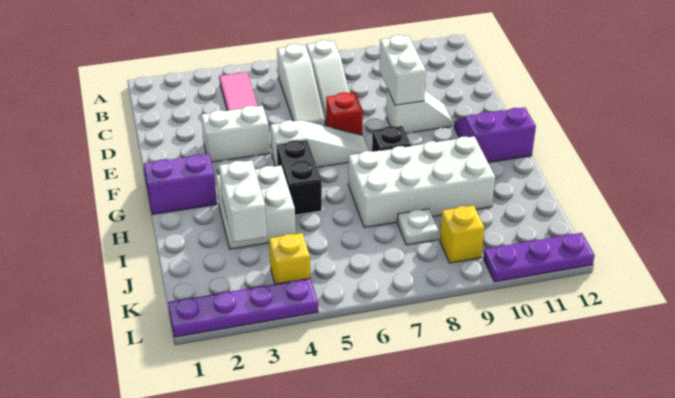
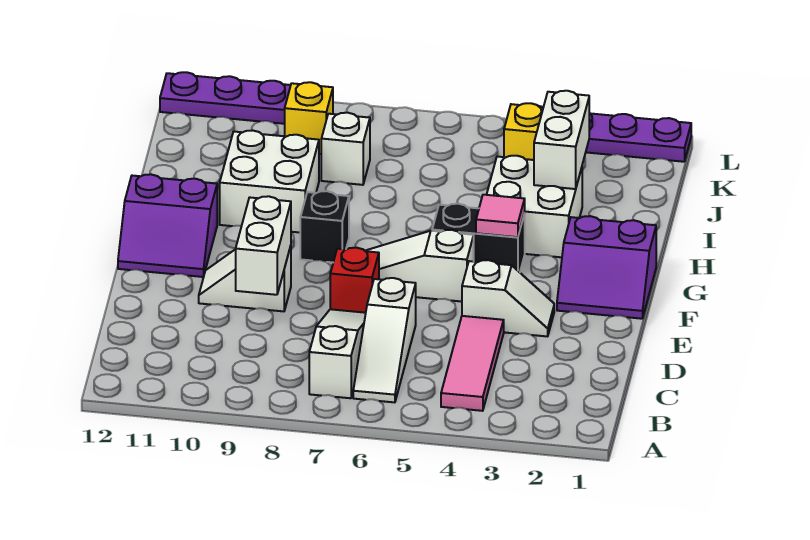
white slope B6:D6 level 1 top B -> white slope B6:D6 level 1 top D
white brick E3:E4 level 1 -> white slope E3:E4 level 1 top 4
none -> pink tile G4 level 2
black brick G5:H5 level 1 -> black brick G4:G5 level 1
white brick H7:I10 level 1 -> white brick H9:I10 level 1
white plate J8 level 1 -> white brick J8 level 1

